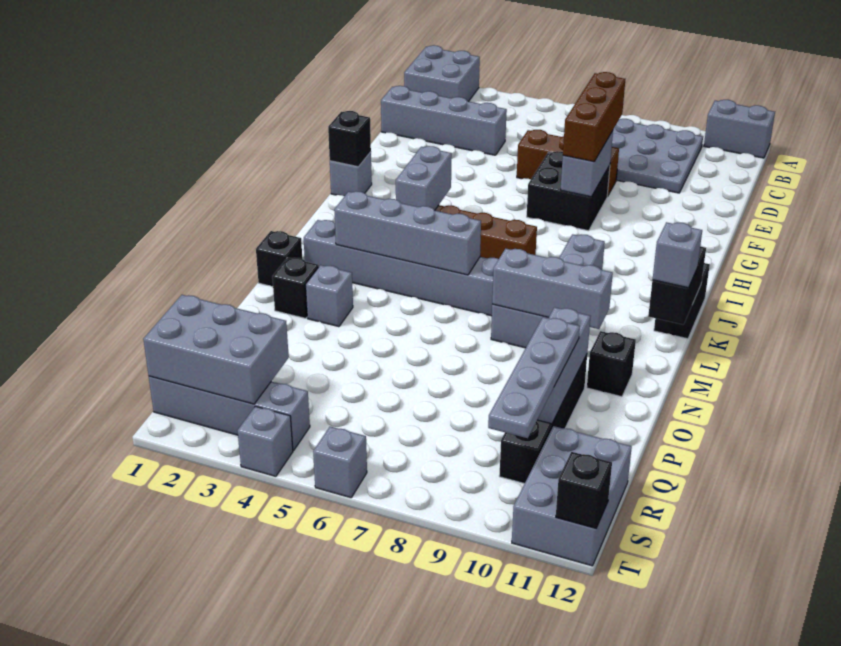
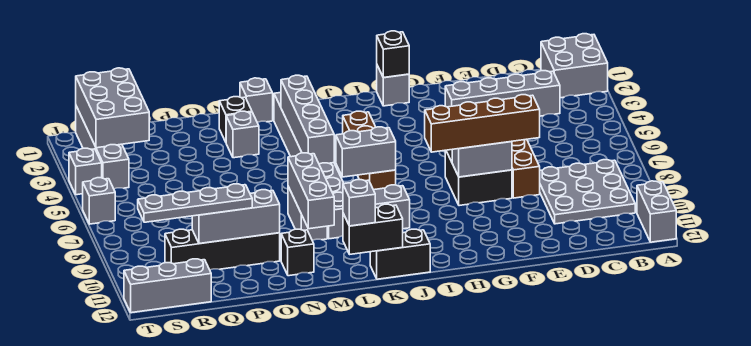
grey brick D1:D4 level 1 -> grey brick C3:F3 level 1
brown brick E8:G8 level 3 -> brown brick E8:H8 level 3
grey brick I4:J4 level 2 -> grey brick J7:K7 level 2
black brick M1 level 1 -> grey brick M1 level 1
grey brick R11:T12 level 1 -> grey brick R12:T12 level 1
black brick T12 level 2 -> none

